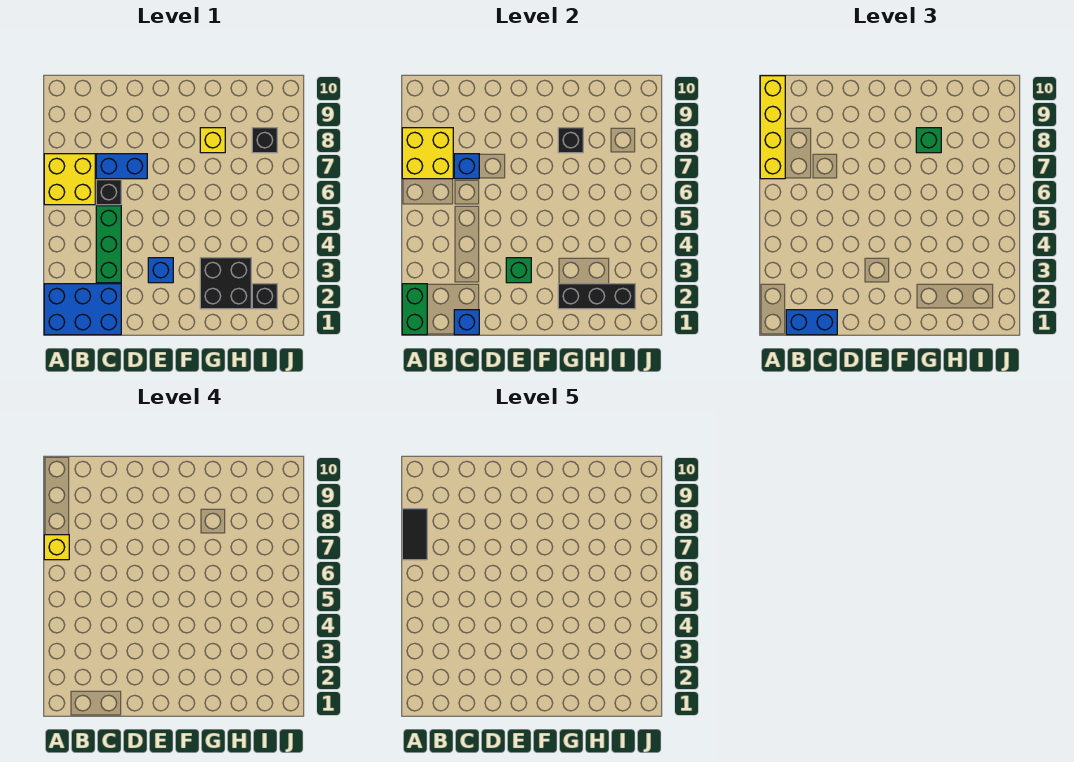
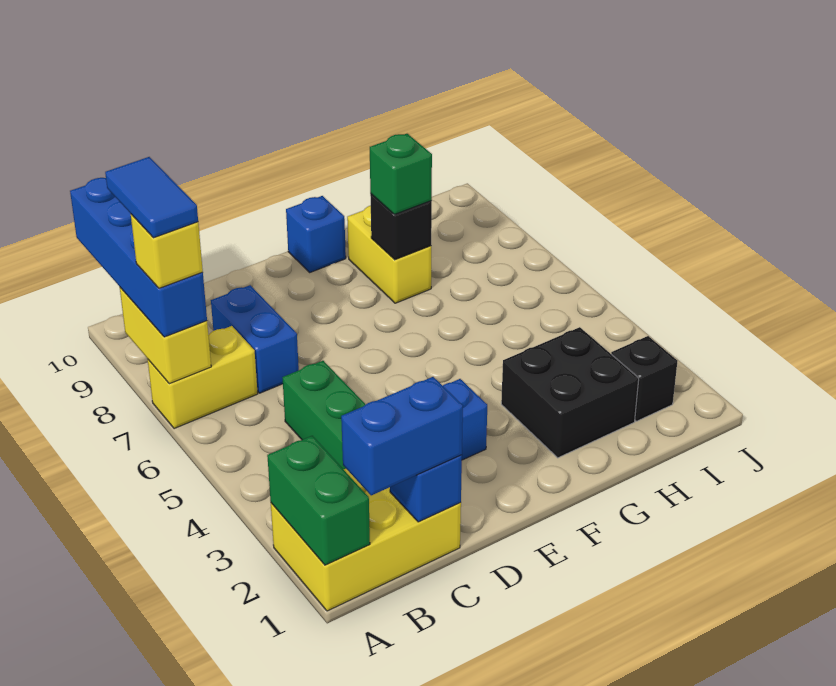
blue brick A1:C2 level 1 -> yellow brick A1:C2 level 1
yellow brick A6:B7 level 1 -> yellow brick A7:B7 level 1
yellow brick A7:B8 level 2 -> yellow brick A7:A8 level 2
yellow brick A7:A10 level 3 -> blue brick A7:A10 level 3
black tile A7:A8 level 5 -> blue tile A7:A8 level 5
black brick C6 level 1 -> none
blue brick C7:D7 level 1 -> blue brick C7:C8 level 1
blue brick C7 level 2 -> blue brick F10 level 1
green brick E3 level 2 -> none
black brick G2:I2 level 2 -> none
yellow brick G8 level 1 -> yellow brick G8:G9 level 1
black brick I8 level 1 -> none

